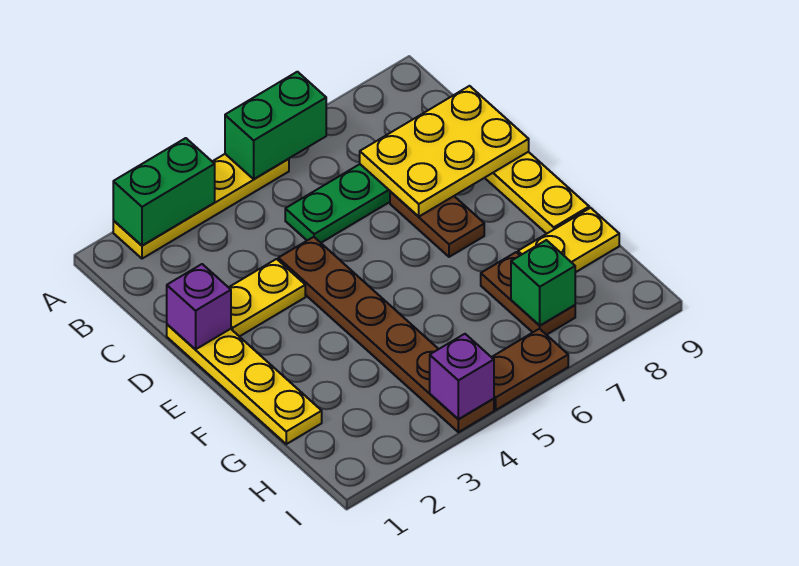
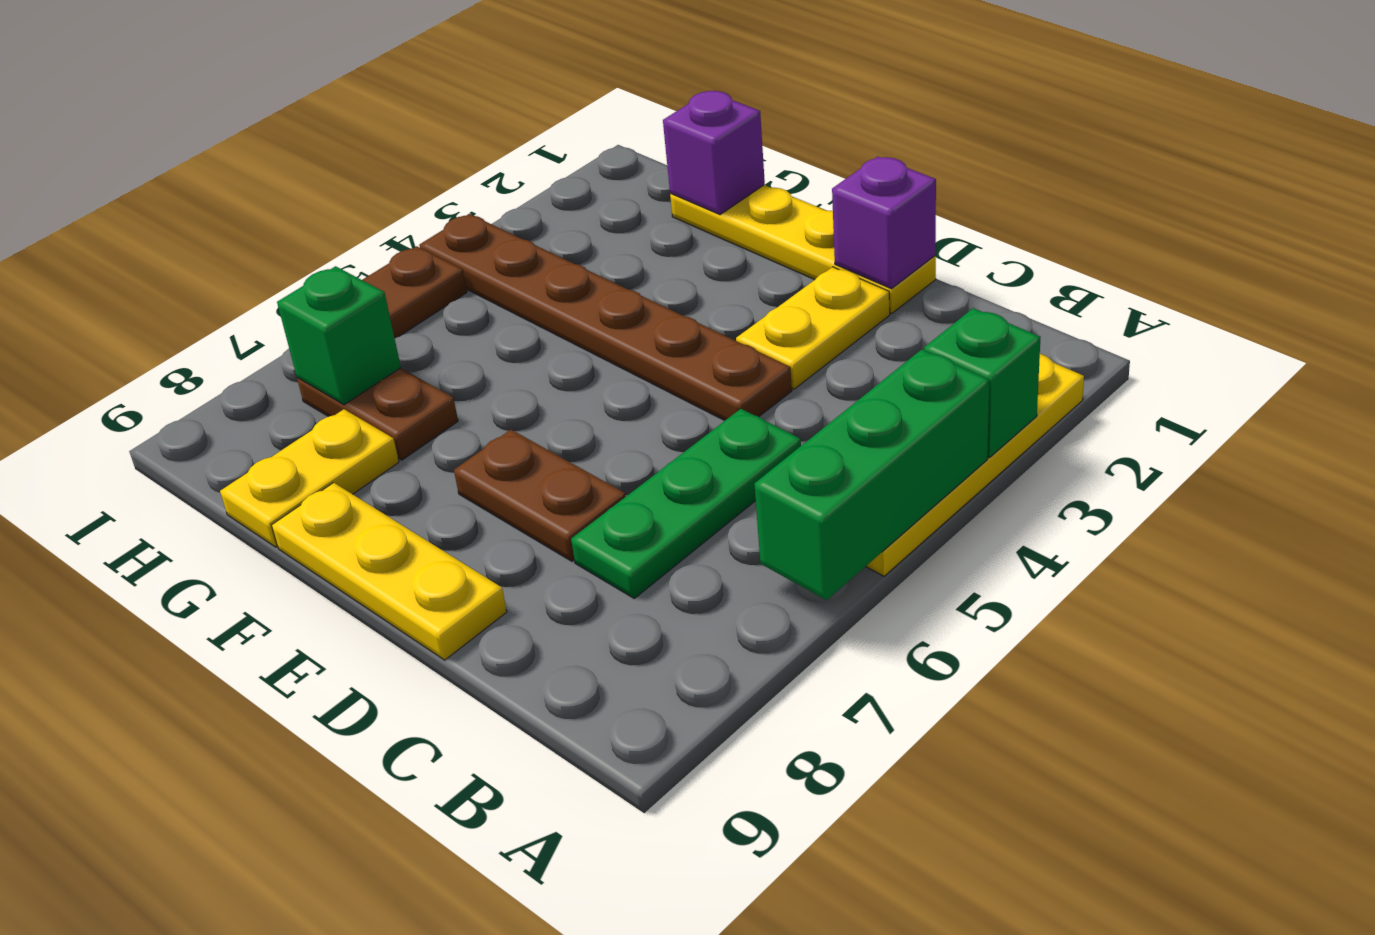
green brick A2:A3 level 2 -> green brick A3 level 2
green brick A5:A6 level 2 -> green brick A4:A6 level 2
yellow plate C7:D9 level 2 -> none
purple brick I4 level 2 -> purple brick G1 level 2

